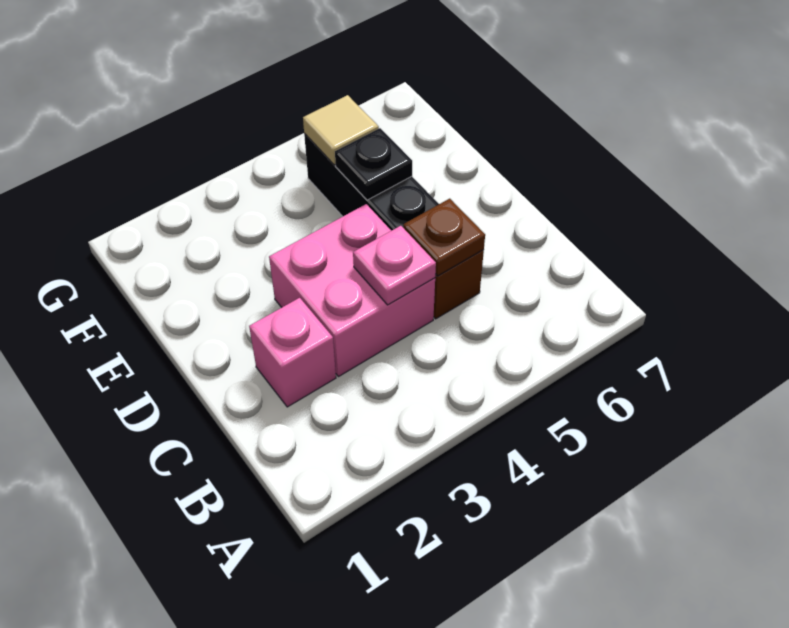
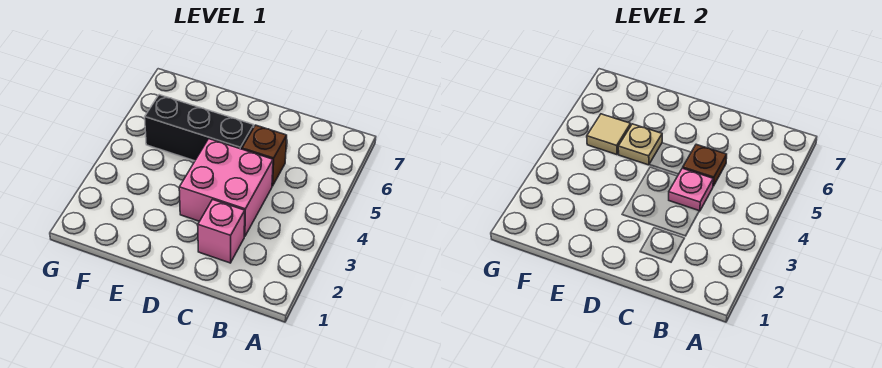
black plate E5 level 2 -> tan plate E5 level 2

